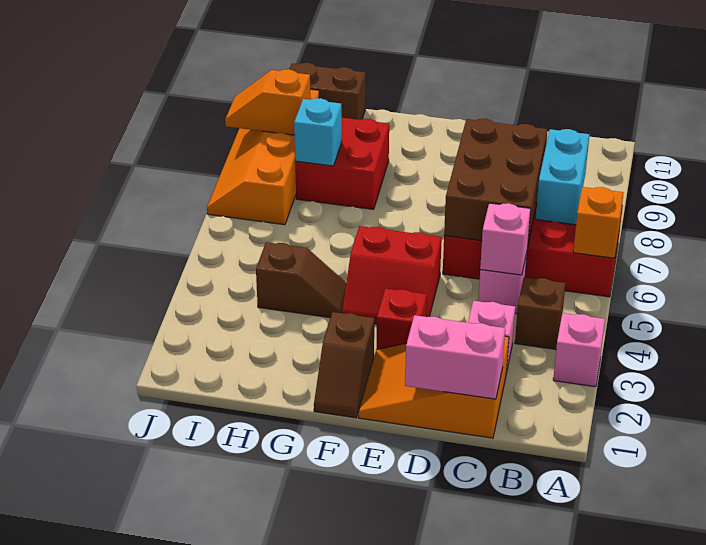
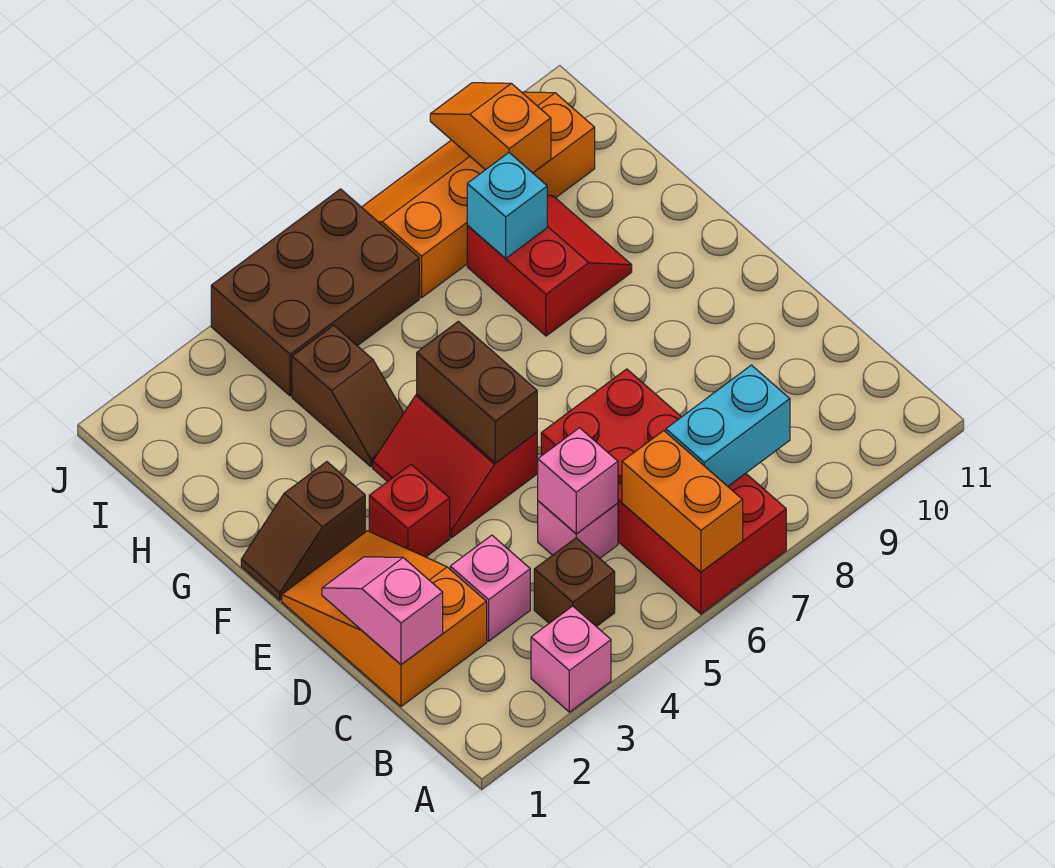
orange brick A6 level 2 -> orange brick A6:B6 level 2
pink brick C1:D1 level 2 -> pink slope C1:D1 level 2 top C
brown brick C6:D8 level 2 -> brown brick I4:J6 level 1
red brick G8:H9 level 1 -> red slope G8:H9 level 1 top 8
brown brick H11:I11 level 1 -> brown brick E5:F5 level 2

